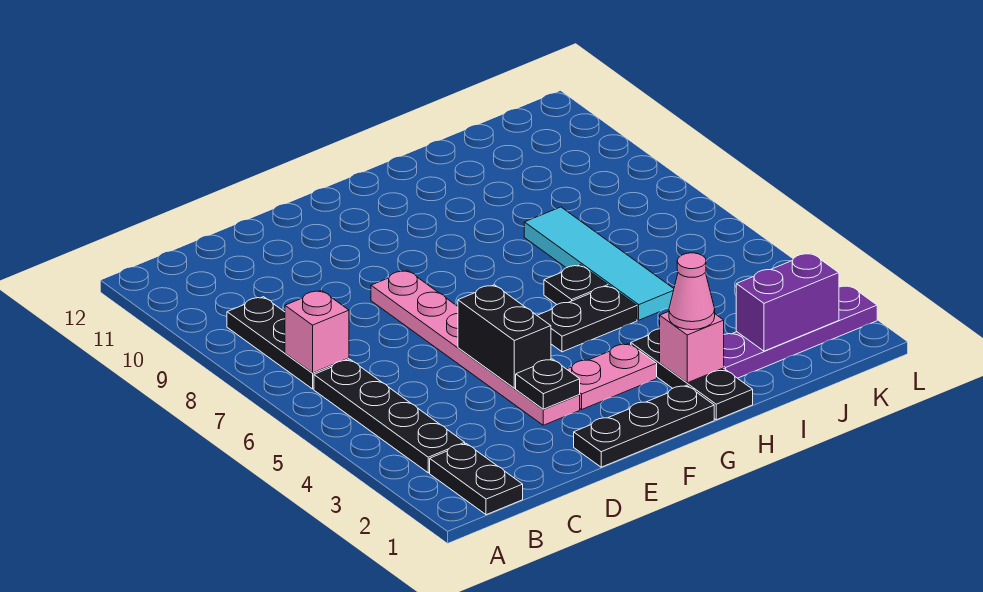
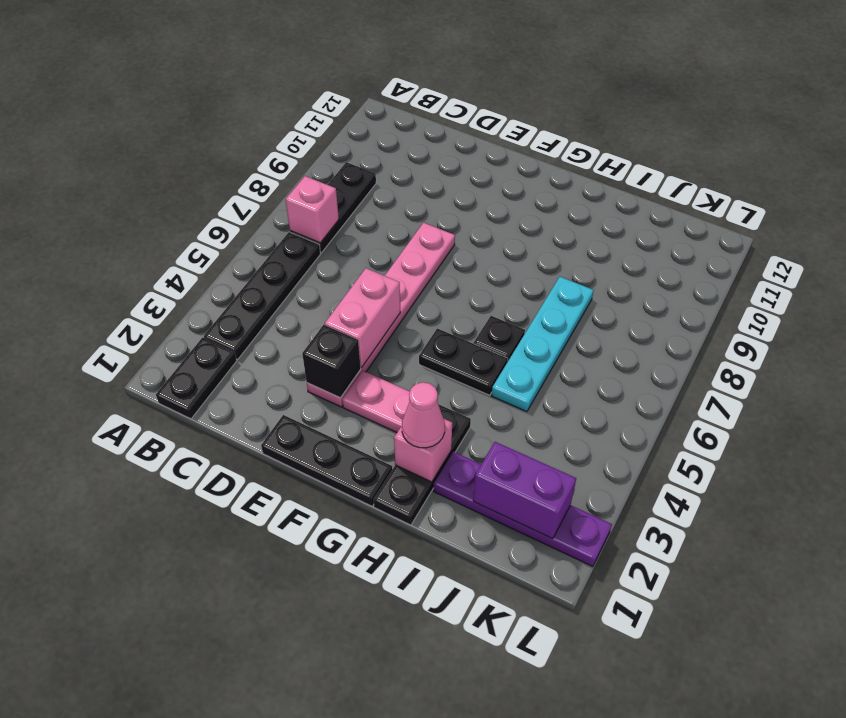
black plate E3 level 2 -> black brick E3 level 2
black brick E4:E5 level 2 -> pink brick E4:E5 level 2
cyan tile I5:I8 level 1 -> cyan plate I5:I8 level 1

